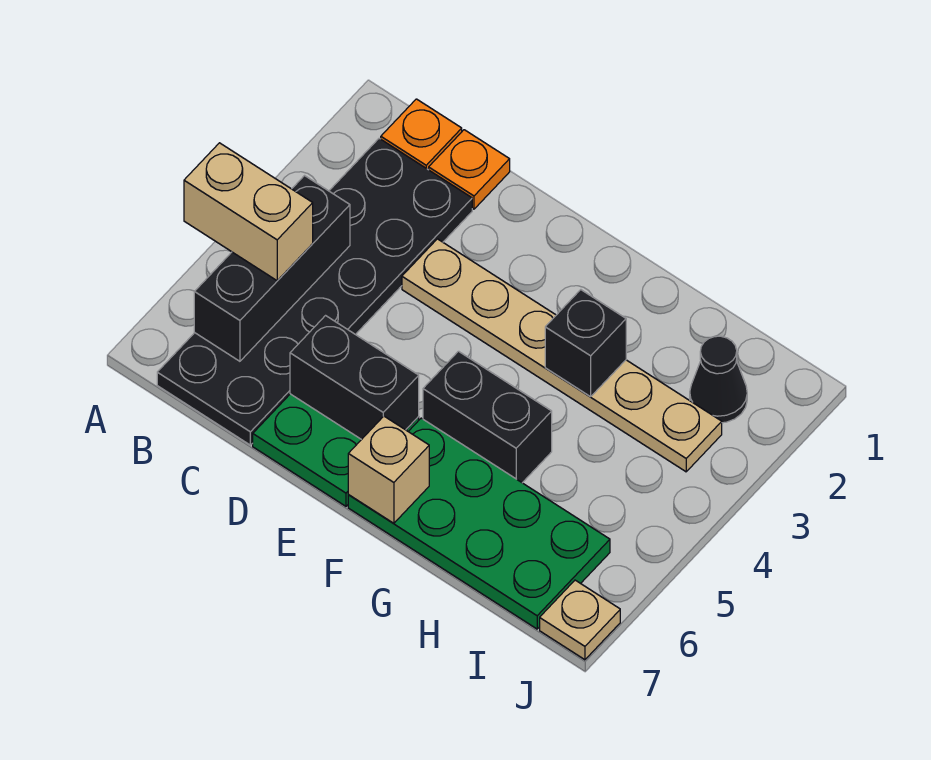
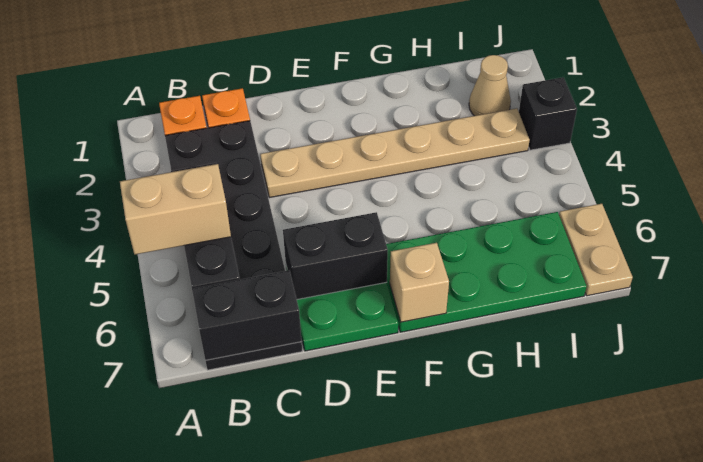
black brick F5:G5 level 1 -> black brick B7:C7 level 2
black brick G3 level 2 -> black brick J3 level 1
black cone I2 level 1 -> tan cone I2 level 1
tan plate J7 level 1 -> tan plate J6:J7 level 1

